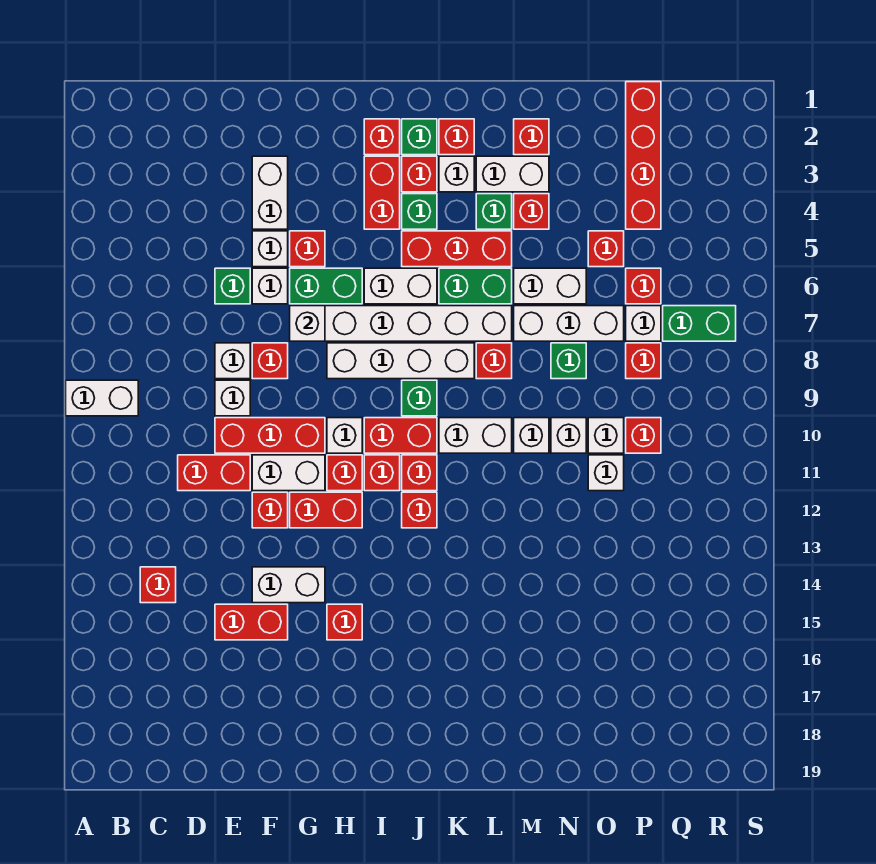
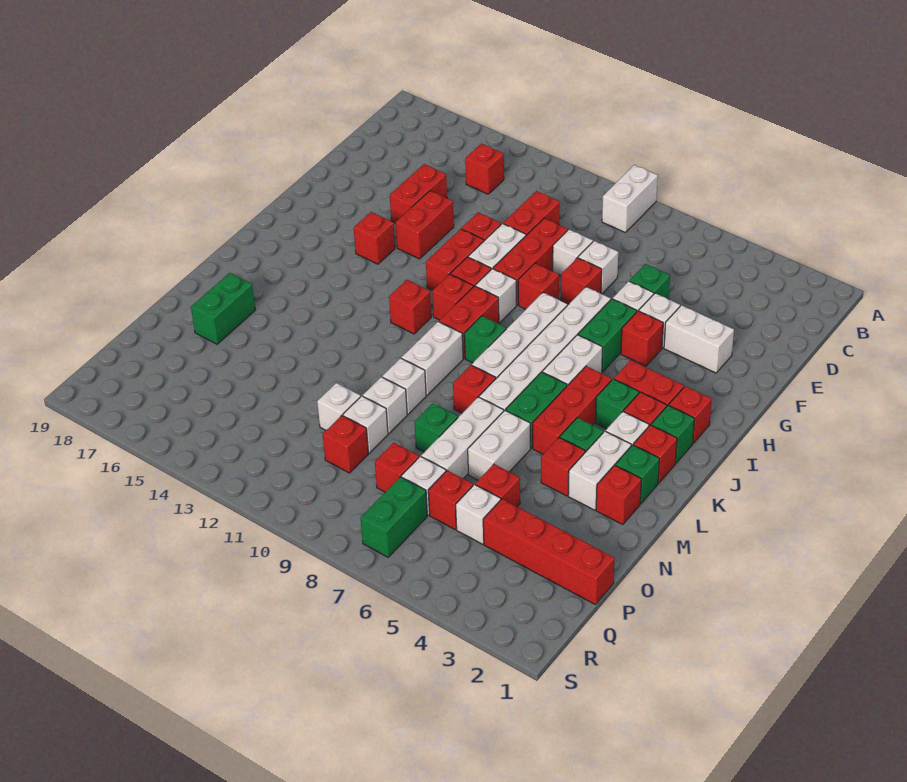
white brick F14:G14 level 1 -> red brick F14:G14 level 1
white brick G7 level 2 -> white brick P5 level 1
red brick J11 level 1 -> red brick G9 level 1
none -> green brick L2 level 1
none -> green brick M17:N17 level 1

